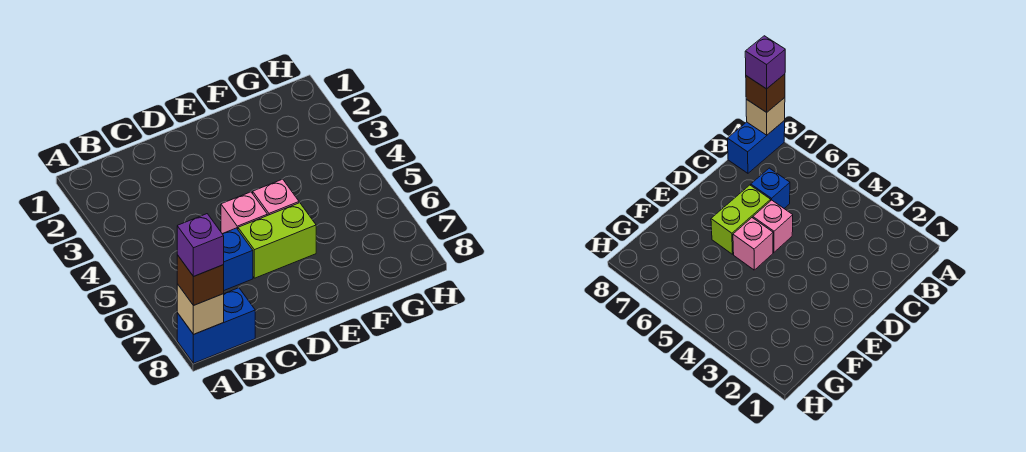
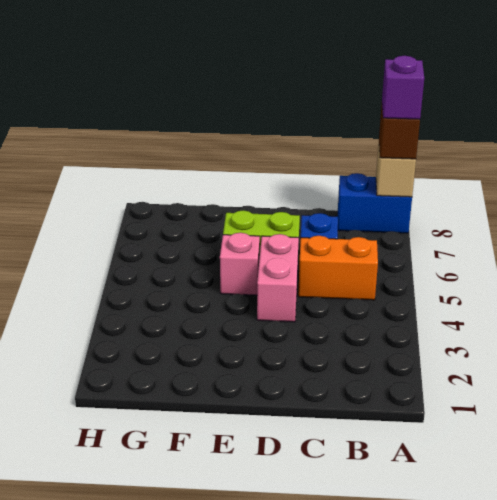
none -> orange brick B5:C5 level 1
pink brick D5 level 1 -> pink brick D4:D5 level 1

